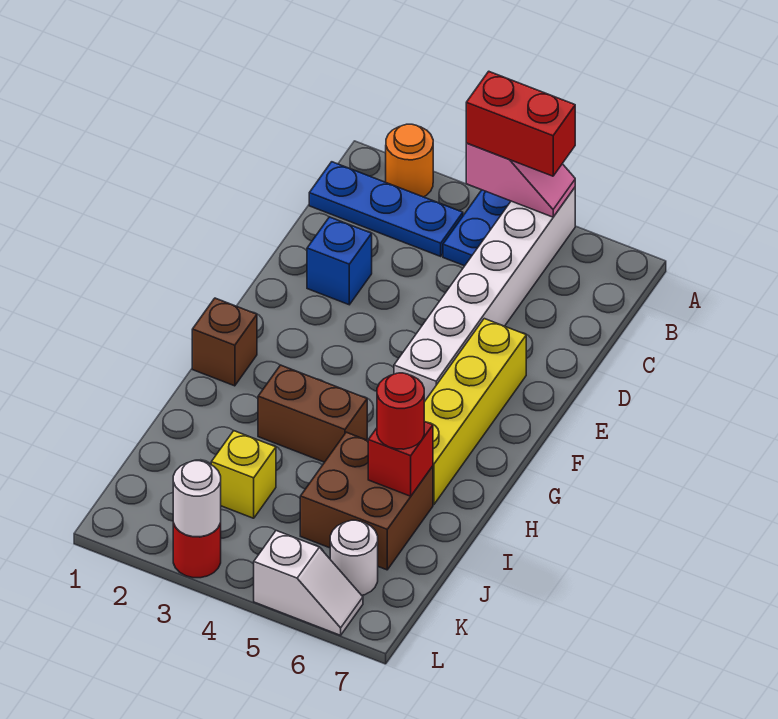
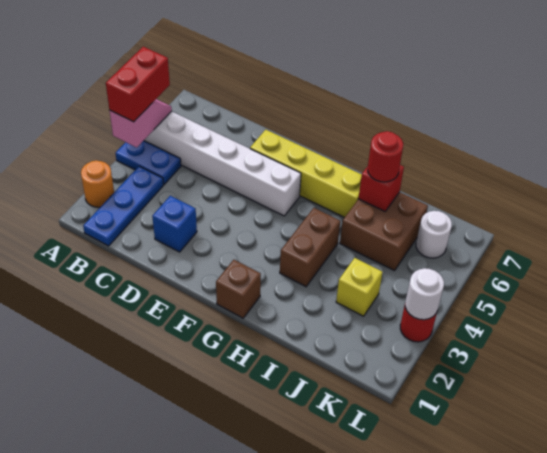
white slope L5:L6 level 1 top 5 -> none

